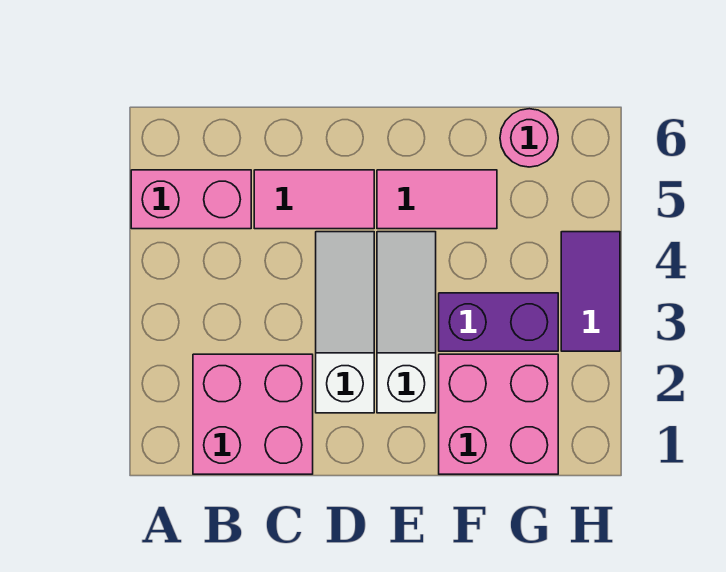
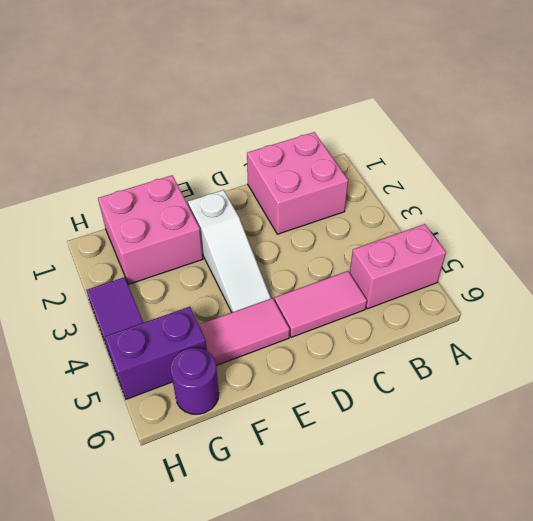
white slope D2:D4 level 1 top 2 -> none
purple brick F3:G3 level 1 -> purple brick G5:H5 level 1
pink round brick G6 level 1 -> purple round brick G6 level 1

